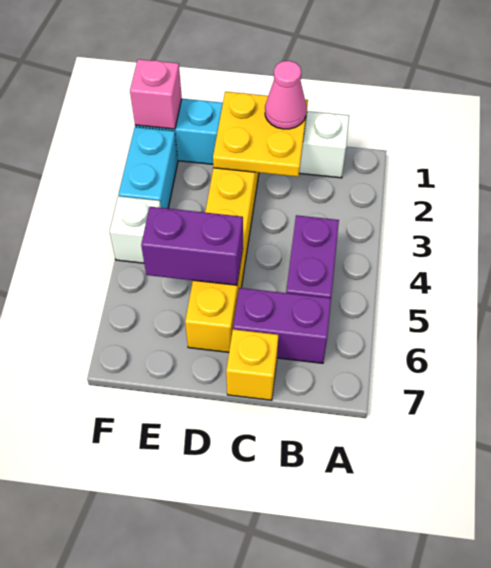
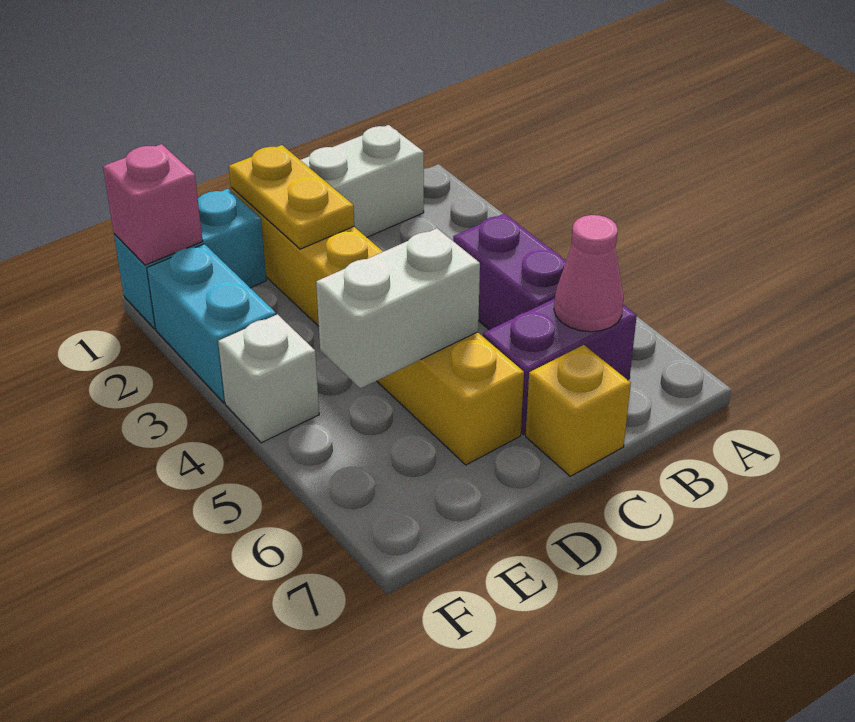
yellow plate C1:D2 level 2 -> yellow plate D1:D2 level 2
pink cone C1 level 3 -> pink cone B6 level 2
purple brick D5:E5 level 2 -> white brick D5:E5 level 2

